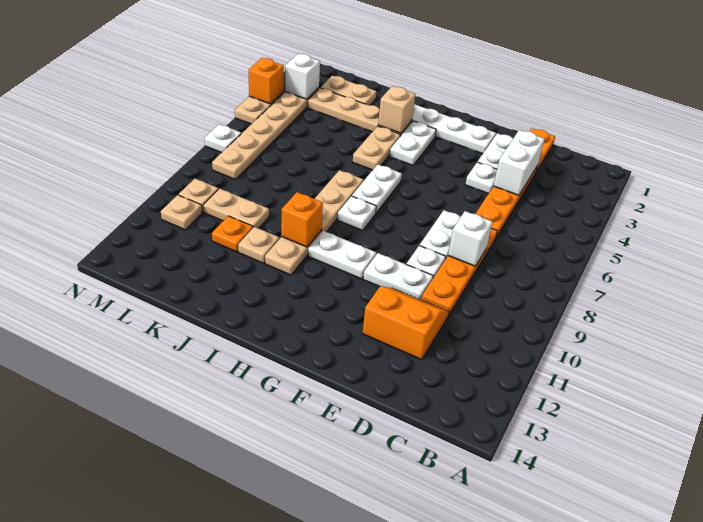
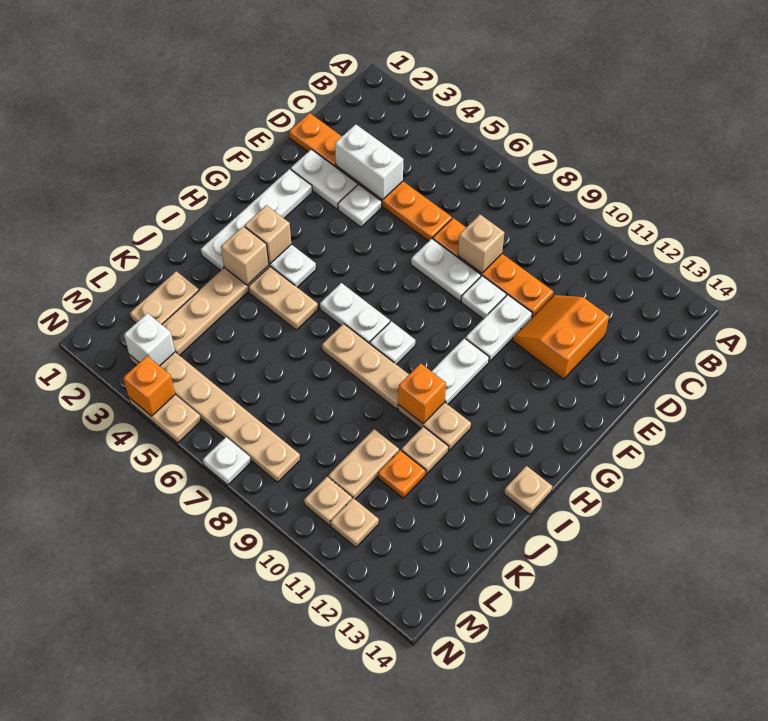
white brick D8 level 2 -> tan brick D8 level 2
none -> tan brick H3 level 2
none -> tan plate I14 level 1

